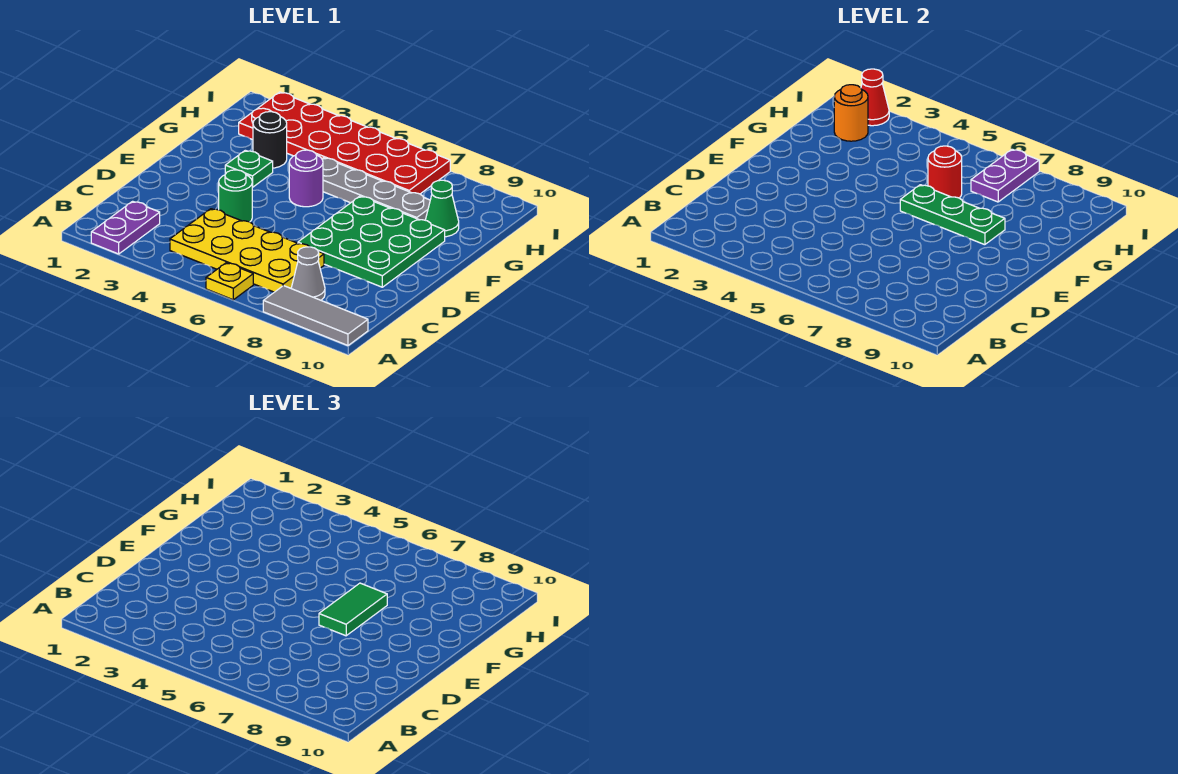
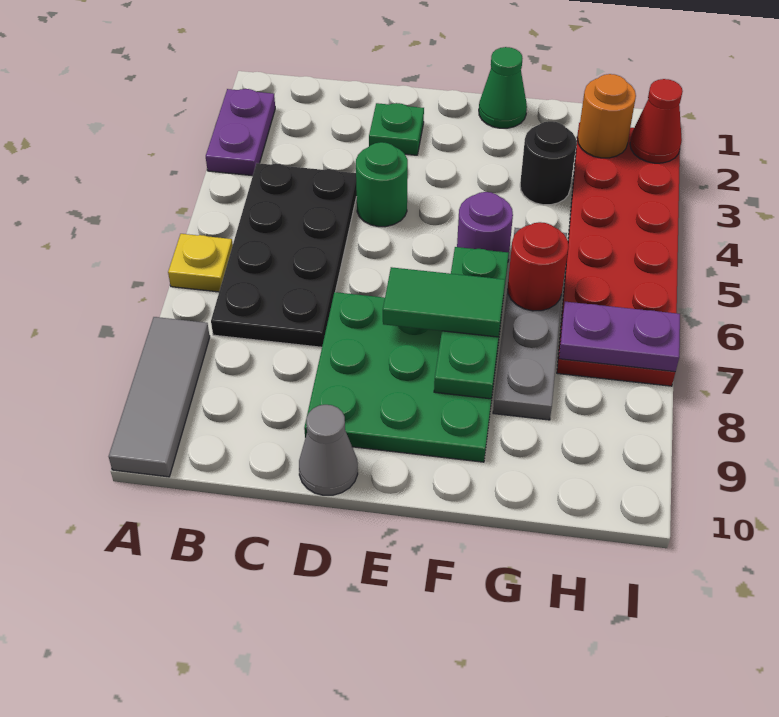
purple plate A2:B2 level 1 -> purple plate A2:A3 level 1
yellow plate B4:C7 level 1 -> black plate B4:C7 level 1
grey cone B8 level 1 -> grey cone D10 level 1
green plate F3 level 1 -> green plate D2 level 1
green cone G9 level 1 -> green cone F1 level 1

